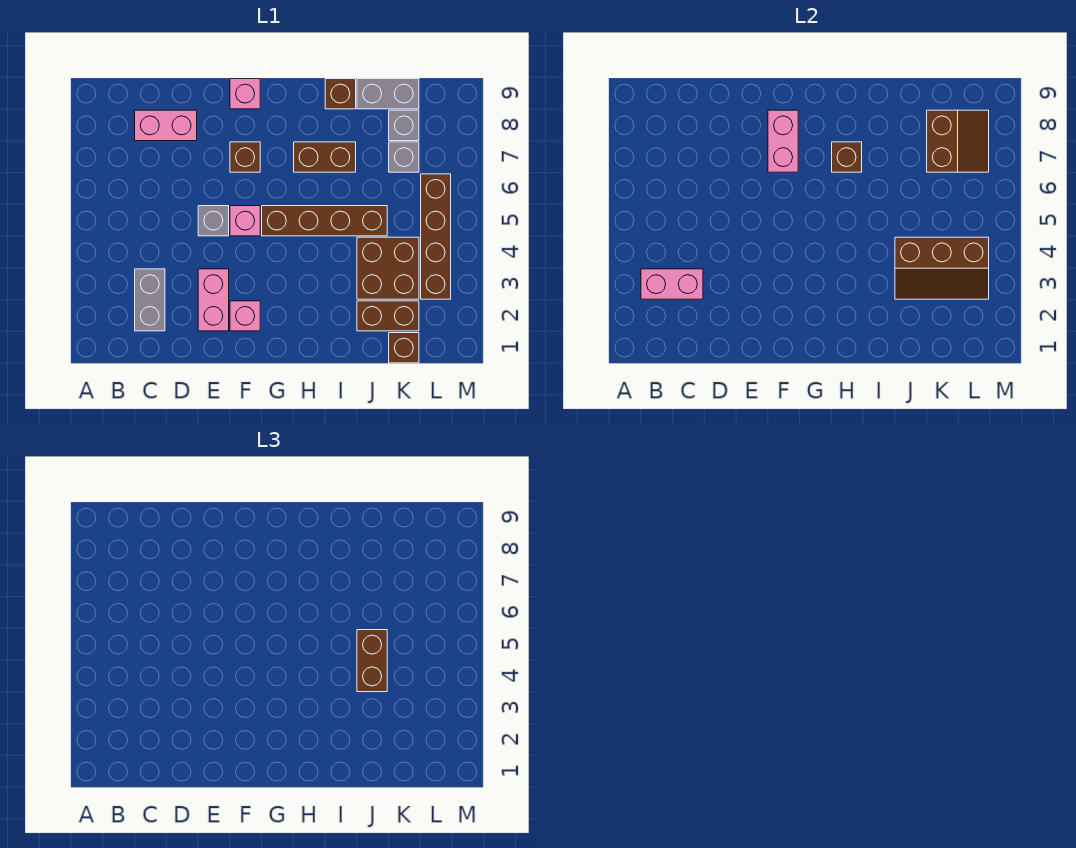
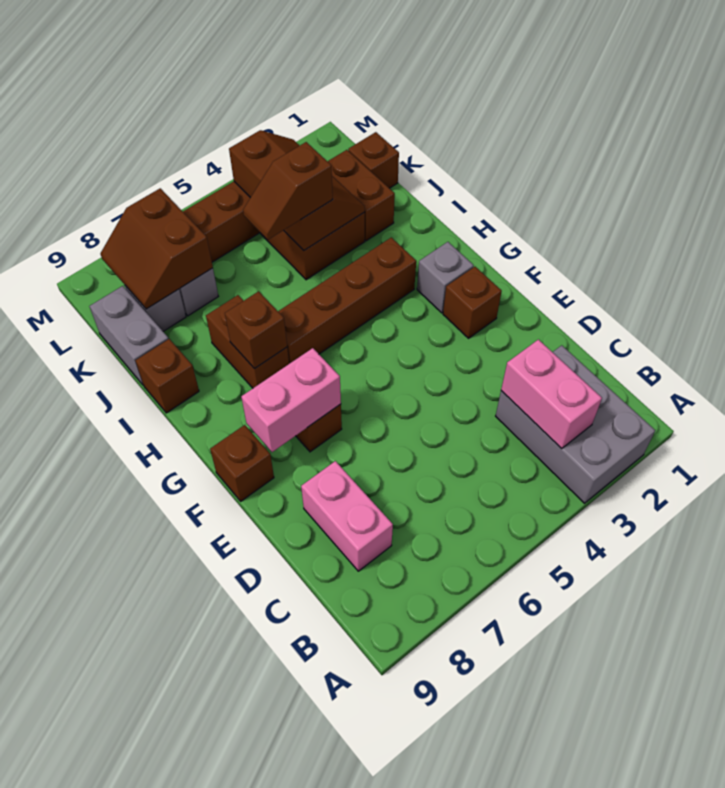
grey brick C2:C3 level 1 -> grey brick A2:C3 level 1
pink brick E2:E3 level 1 -> none
grey brick E5 level 1 -> grey brick G2 level 1
pink brick F2 level 1 -> brown brick F2 level 1
pink brick F5 level 1 -> none
pink brick F9 level 1 -> brown brick F9 level 1
brown brick G5:J5 level 1 -> brown brick H3:H6 level 1
brown brick J4:J5 level 3 -> brown slope J4:J5 level 3 top 4
brown slope K7:L8 level 2 top K -> brown slope K7:L8 level 2 top 7

